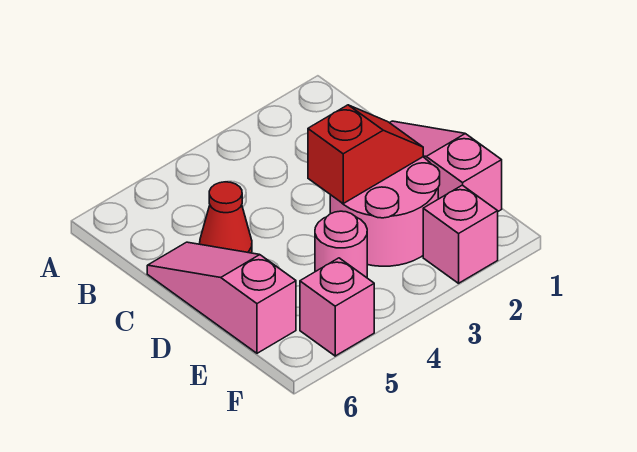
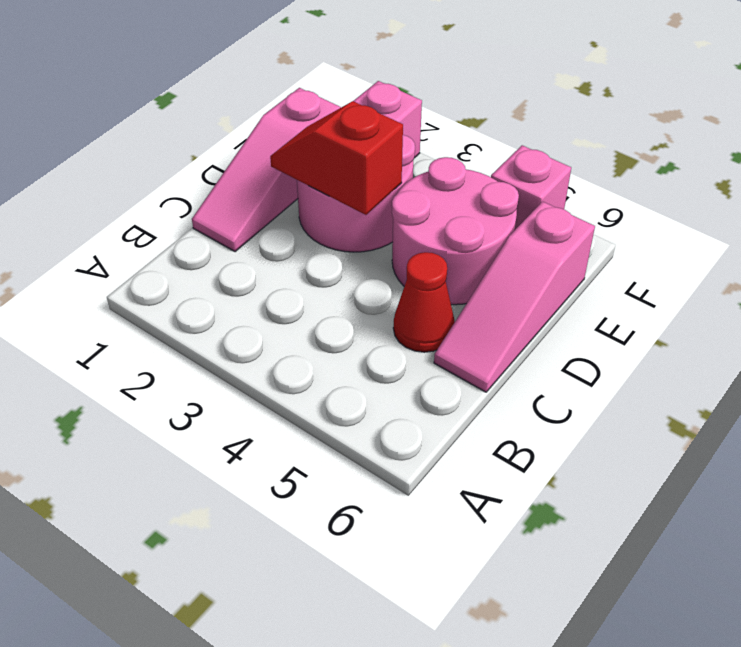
pink round brick E4 level 1 -> pink round brick D4:E5 level 1

